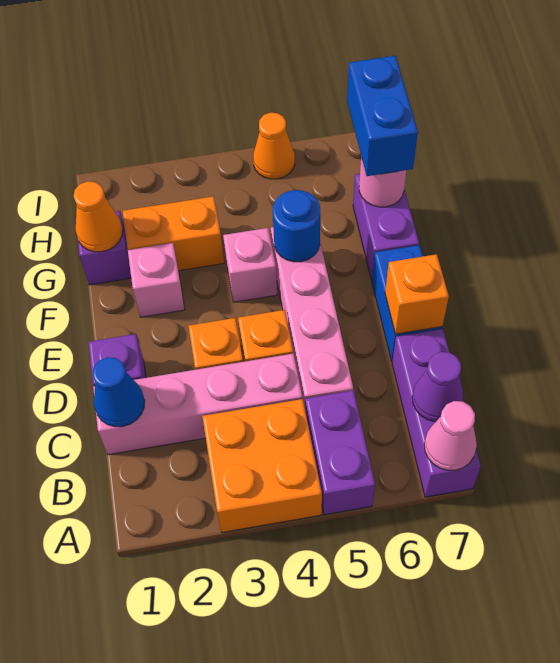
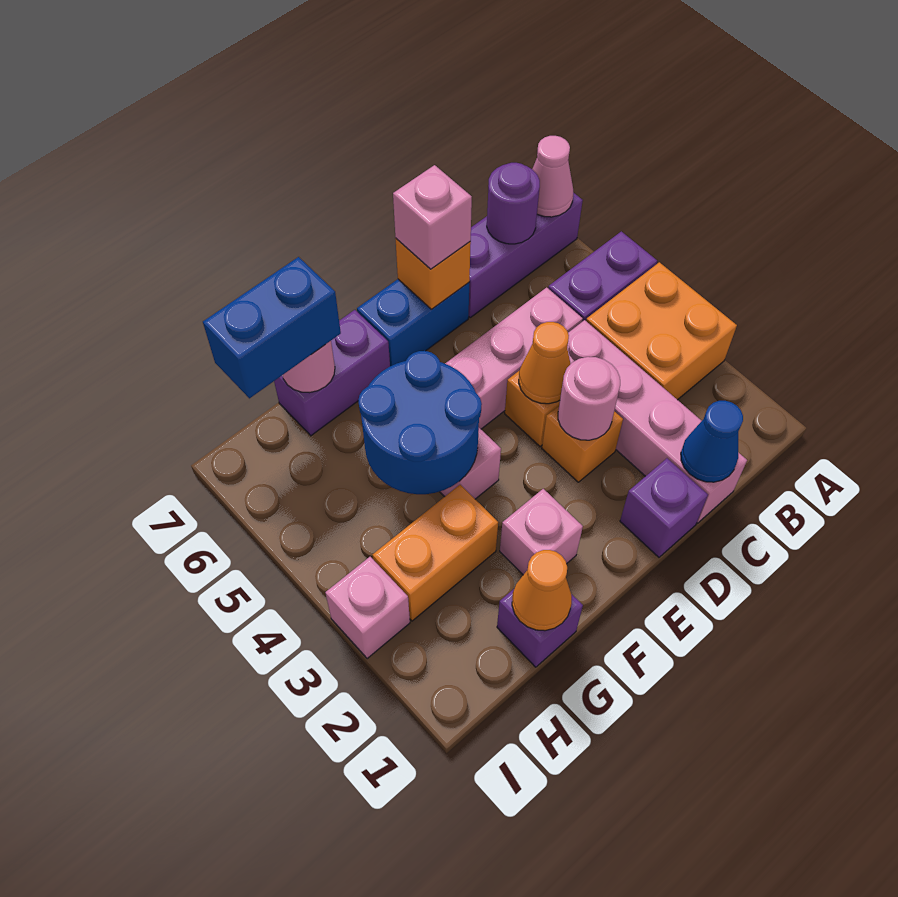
purple cone B7 level 2 -> purple round brick B7 level 2
none -> pink round brick D3 level 2
none -> pink brick D7 level 3
blue round brick F5 level 2 -> blue round brick F4:G5 level 2
orange brick G2:G3 level 1 -> orange brick G3:H3 level 1
none -> pink brick I3 level 1
orange cone I5 level 1 -> orange cone D4 level 2

